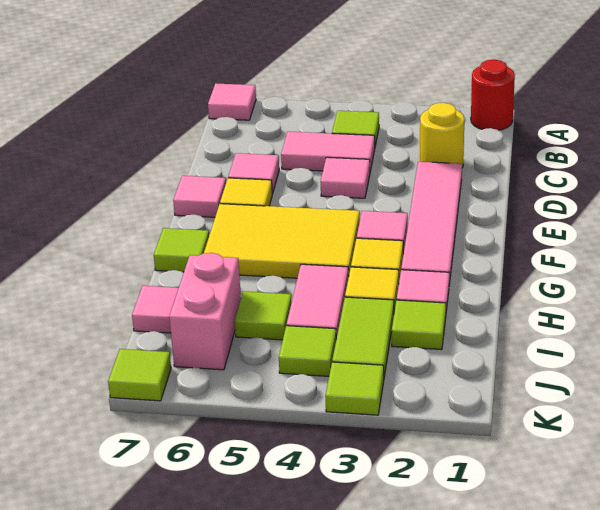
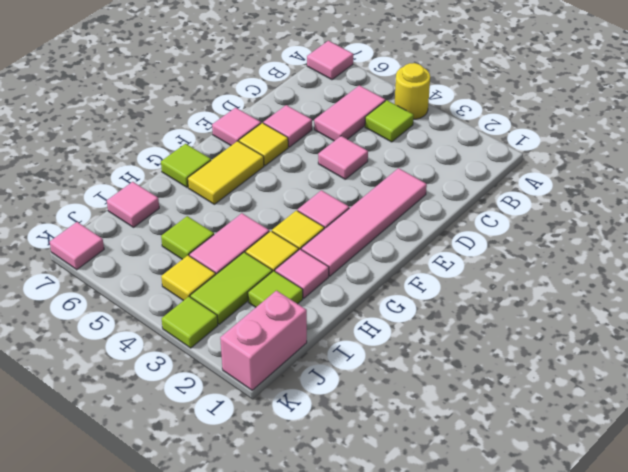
red round brick A1 level 1 -> none
yellow round brick C2 level 1 -> yellow round brick A4 level 1
pink tile C4:C5 level 1 -> pink tile B5:C5 level 1
yellow tile F4:G6 level 1 -> yellow tile F6:G6 level 1
pink brick I6:J6 level 1 -> pink brick J1:K1 level 1
lime tile J4 level 1 -> yellow tile J4 level 1
lime tile K7 level 1 -> pink tile K7 level 1

